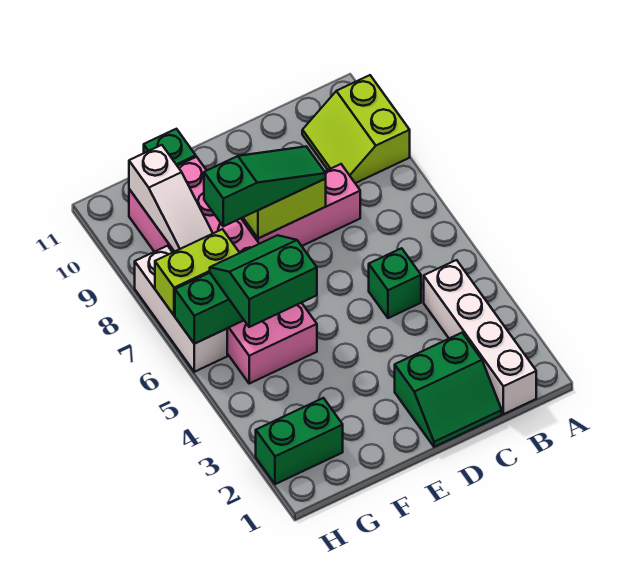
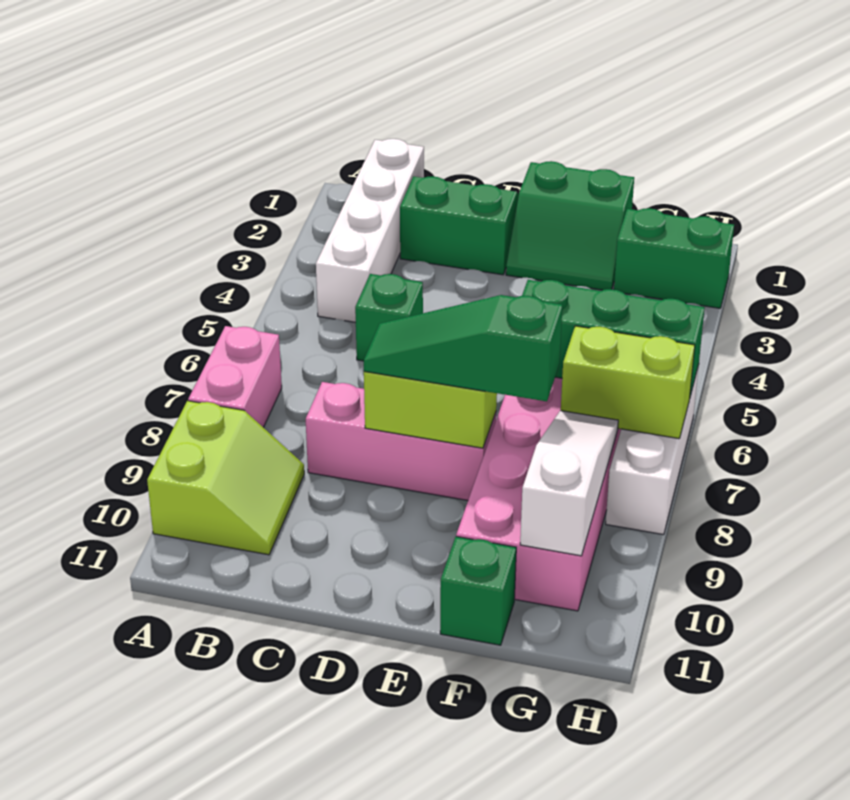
none -> pink brick A7:A8 level 1
green slope F5:G6 level 3 top 5 -> green slope E1:F2 level 1 top 1

